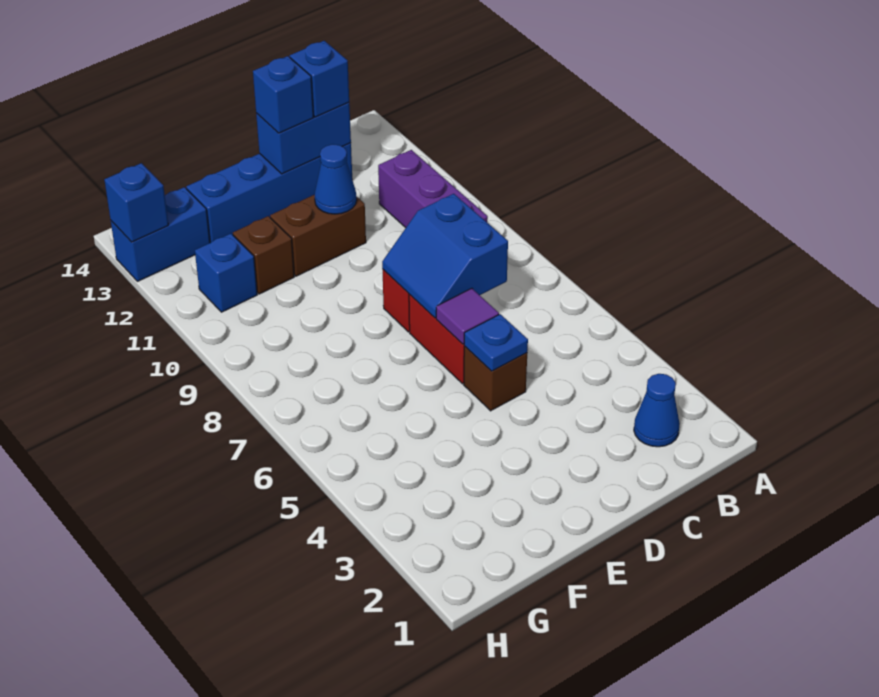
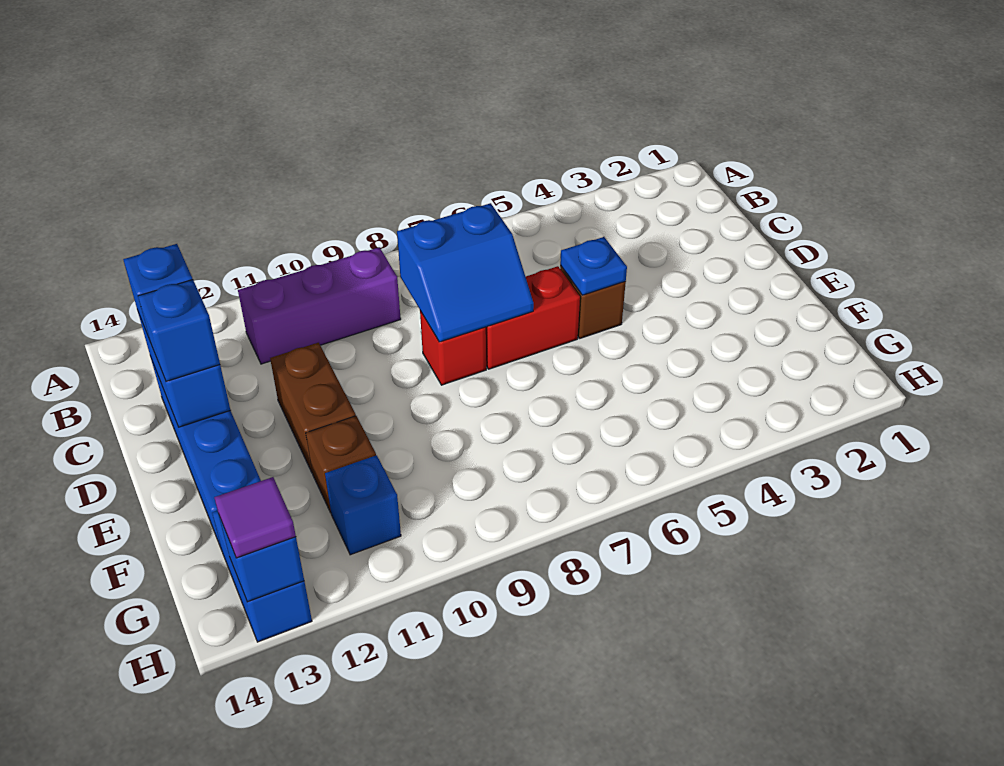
blue cone B2 level 1 -> none
purple tile D6 level 2 -> purple tile H13 level 3
blue cone D11 level 2 -> none

